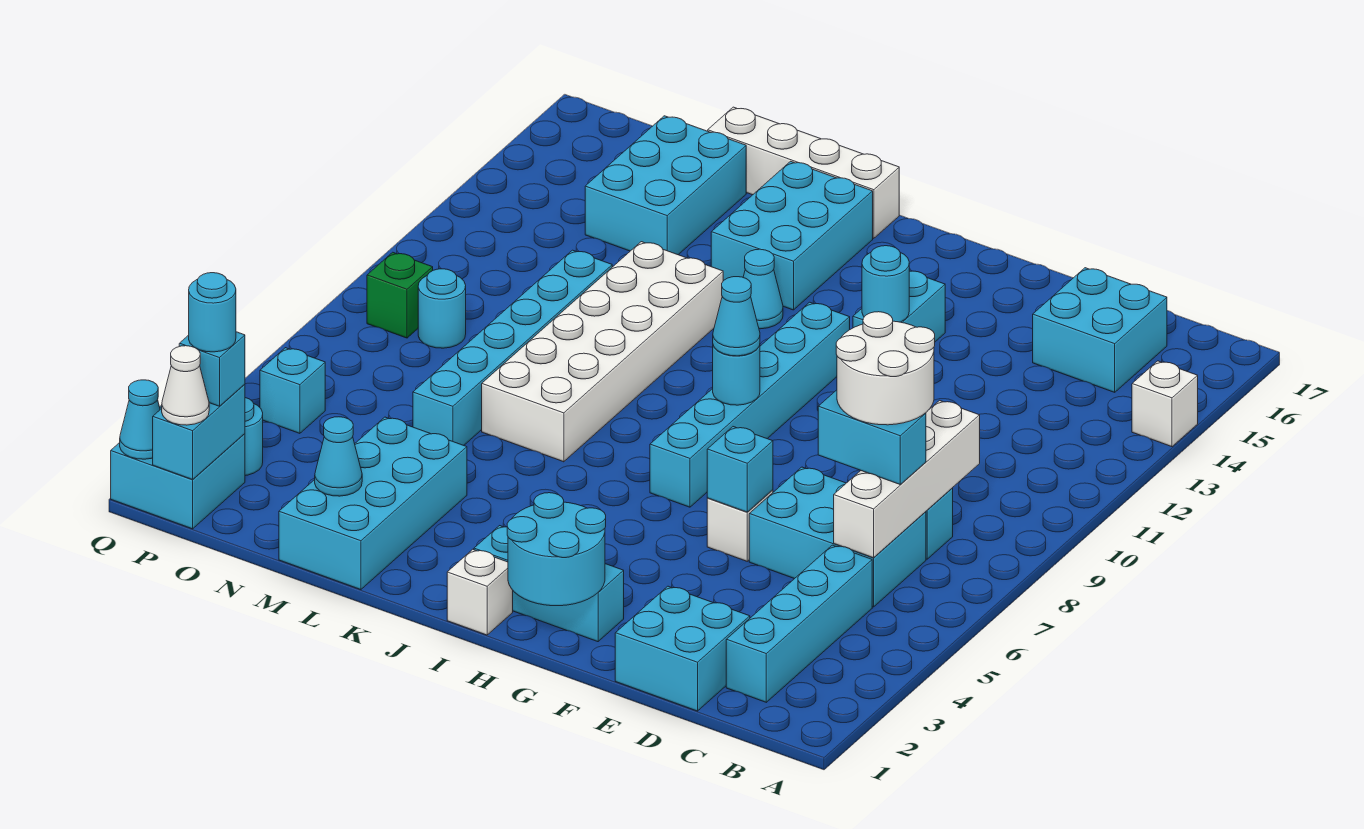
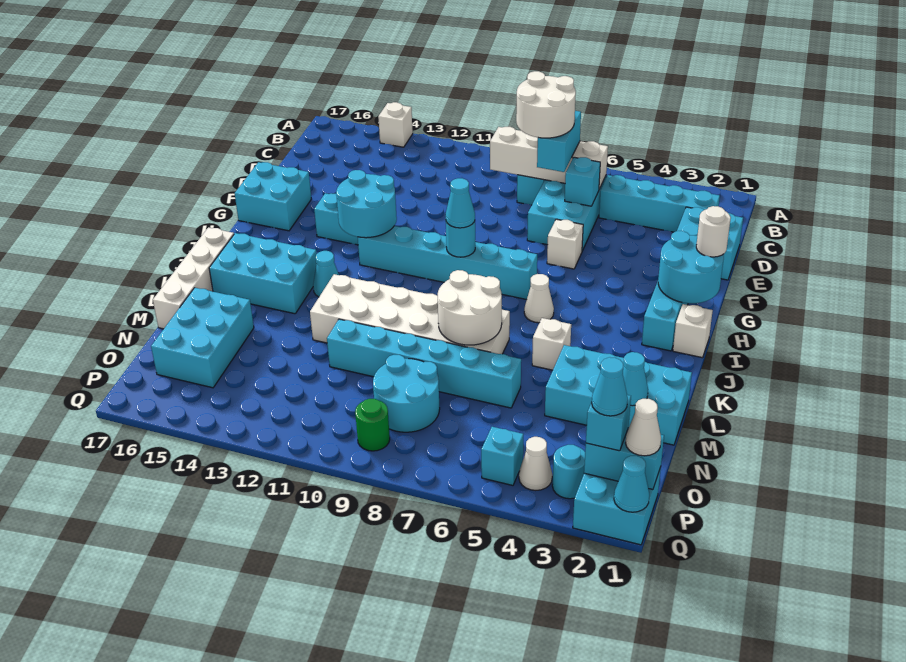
cyan brick C15:D16 level 1 -> cyan brick F16:G17 level 1
cyan brick F6 level 2 -> cyan brick D6 level 2
none -> white round brick G1 level 3
cyan round brick G13 level 2 -> cyan round brick G12:H13 level 2
none -> white cone I6 level 1
none -> white brick K5 level 1
none -> white round brick K7:L8 level 2
cyan brick M14:N16 level 1 -> cyan brick M15:O16 level 1
cyan round brick O9 level 1 -> cyan round brick N8:O9 level 1
cyan round brick P2 level 4 -> cyan cone P2 level 4
none -> white cone P4 level 1
green brick P9 level 1 -> green round brick P9 level 1

